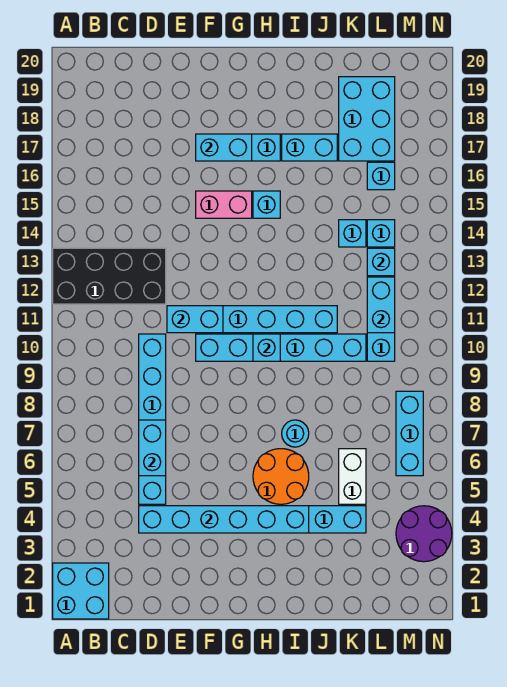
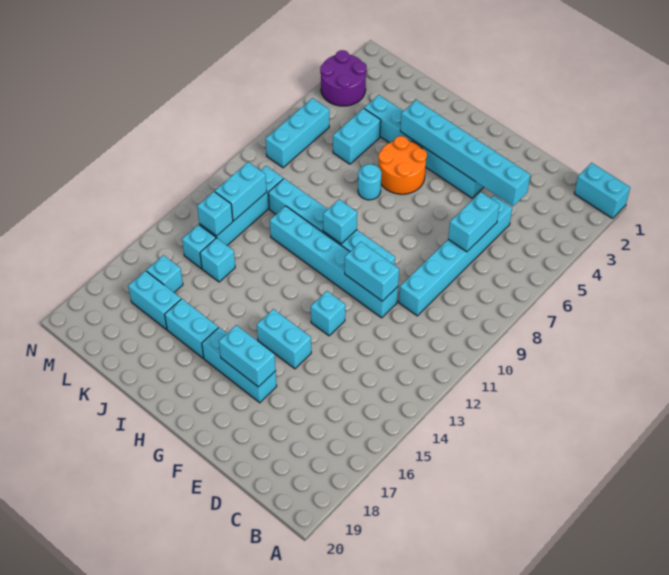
cyan brick A1:B2 level 1 -> cyan brick A1:B1 level 1
black brick A12:D13 level 1 -> none
pink brick F15:G15 level 1 -> cyan brick F15:G15 level 1
cyan brick H15 level 1 -> cyan brick F13 level 1
white brick K5:K6 level 1 -> cyan brick K5:K6 level 1
cyan brick K17:L19 level 1 -> cyan brick K17:L17 level 1

